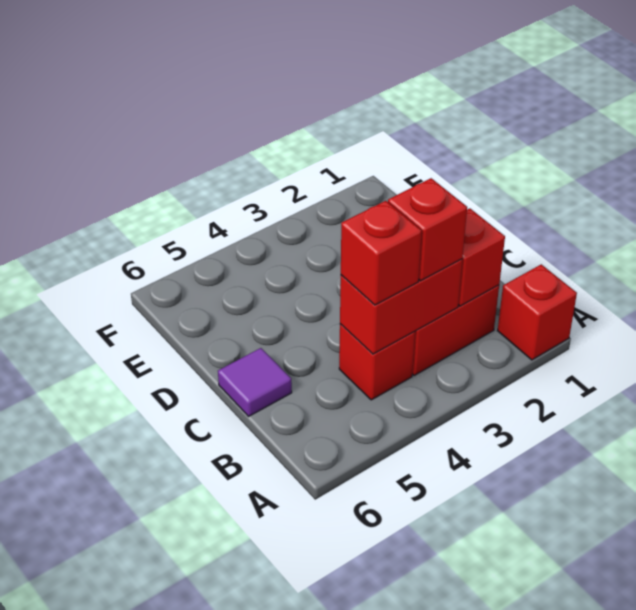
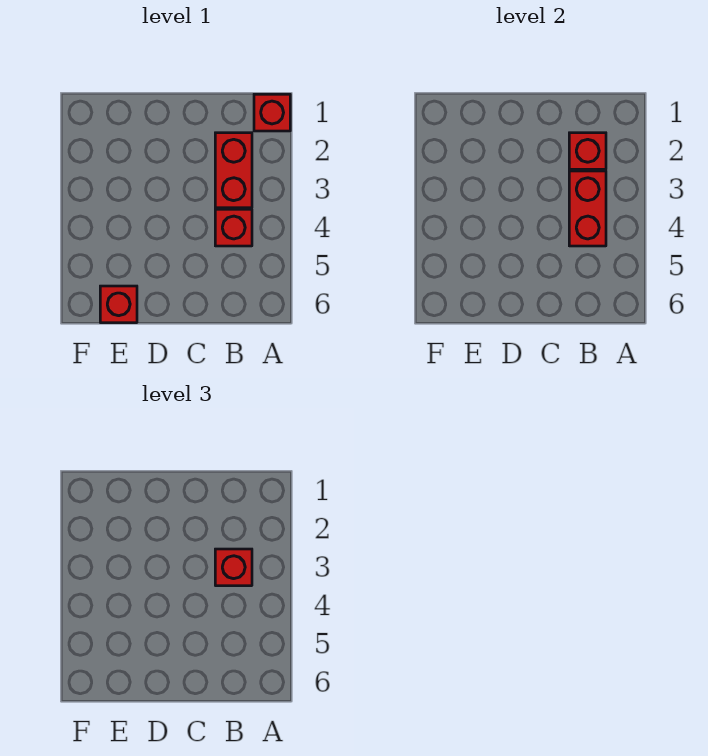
red brick B4 level 3 -> red brick E6 level 1
purple tile C6 level 1 -> none

